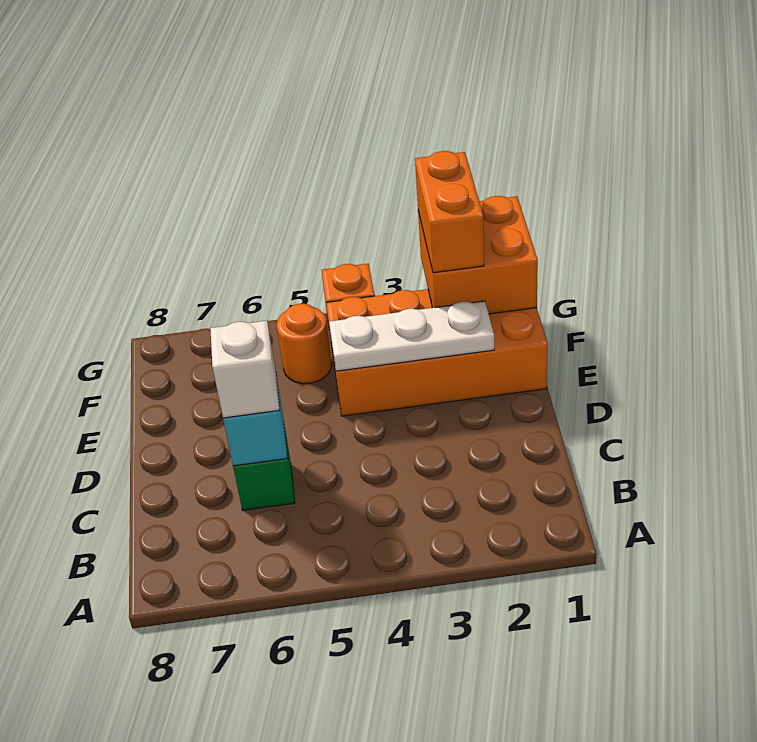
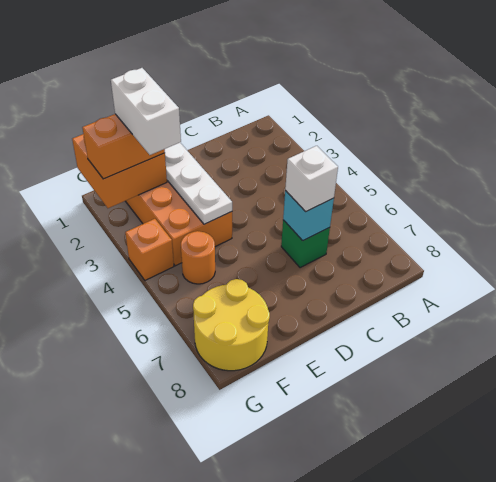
none -> white brick F2:F3 level 4
none -> yellow round brick F7:G8 level 1

